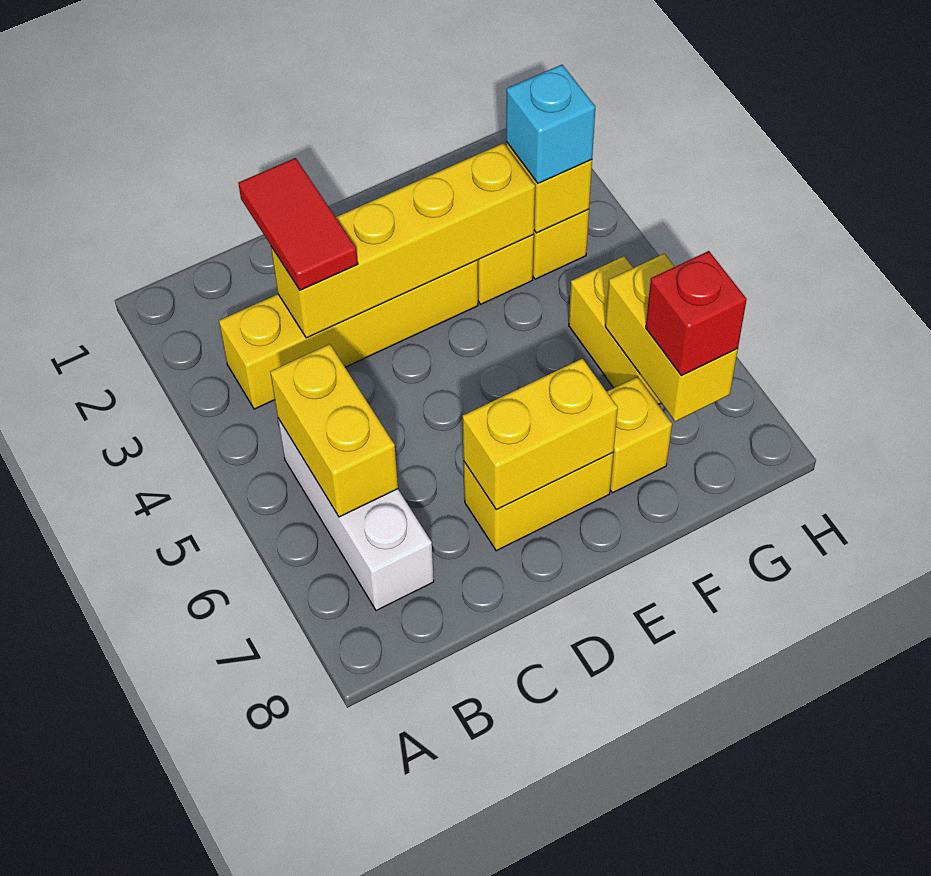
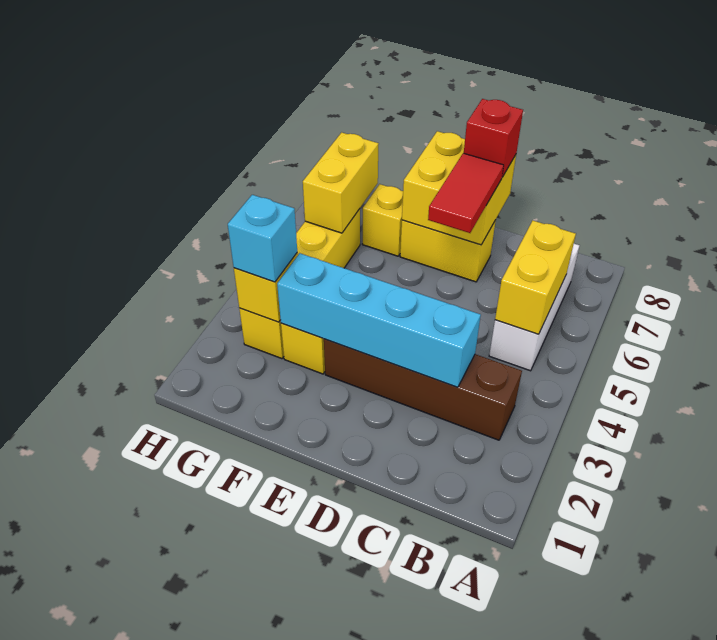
yellow brick B3:E3 level 1 -> brown brick B3:E3 level 1
red tile C2:C3 level 3 -> red tile D6:D7 level 3
yellow brick C3:F3 level 2 -> cyan brick C3:F3 level 2
yellow brick D7:E7 level 2 -> yellow brick D7:E8 level 2
red brick G7 level 3 -> red brick D8 level 3

